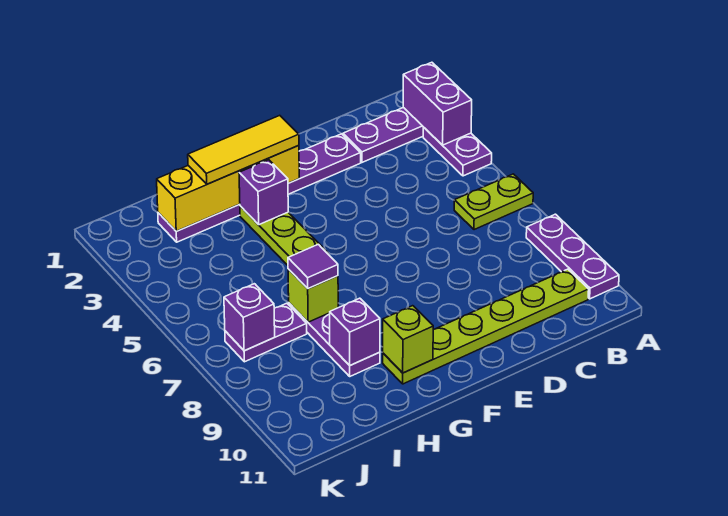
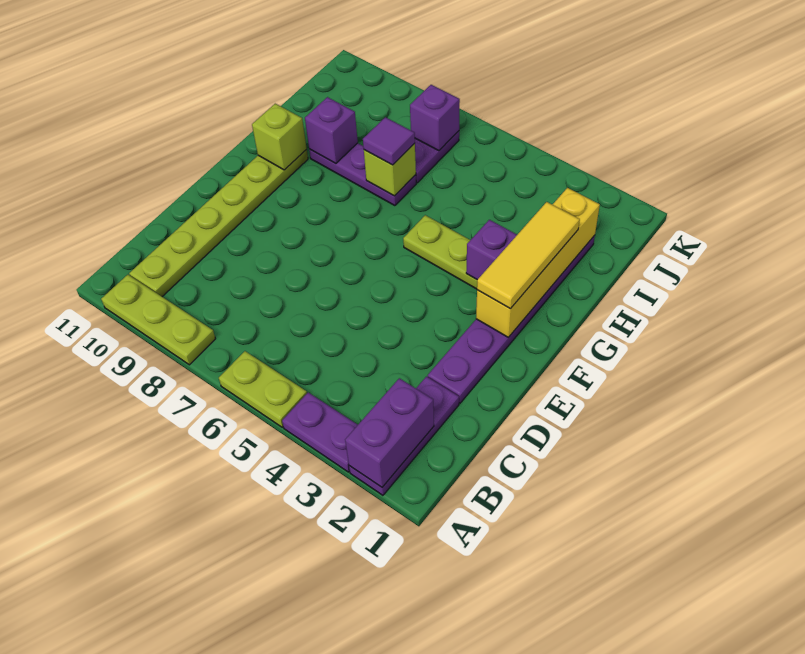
purple brick A2:A3 level 2 -> purple brick A2:B2 level 2
lime plate A6:B6 level 1 -> lime plate A5:A6 level 1
purple plate A8:A10 level 1 -> lime plate A8:A10 level 1

